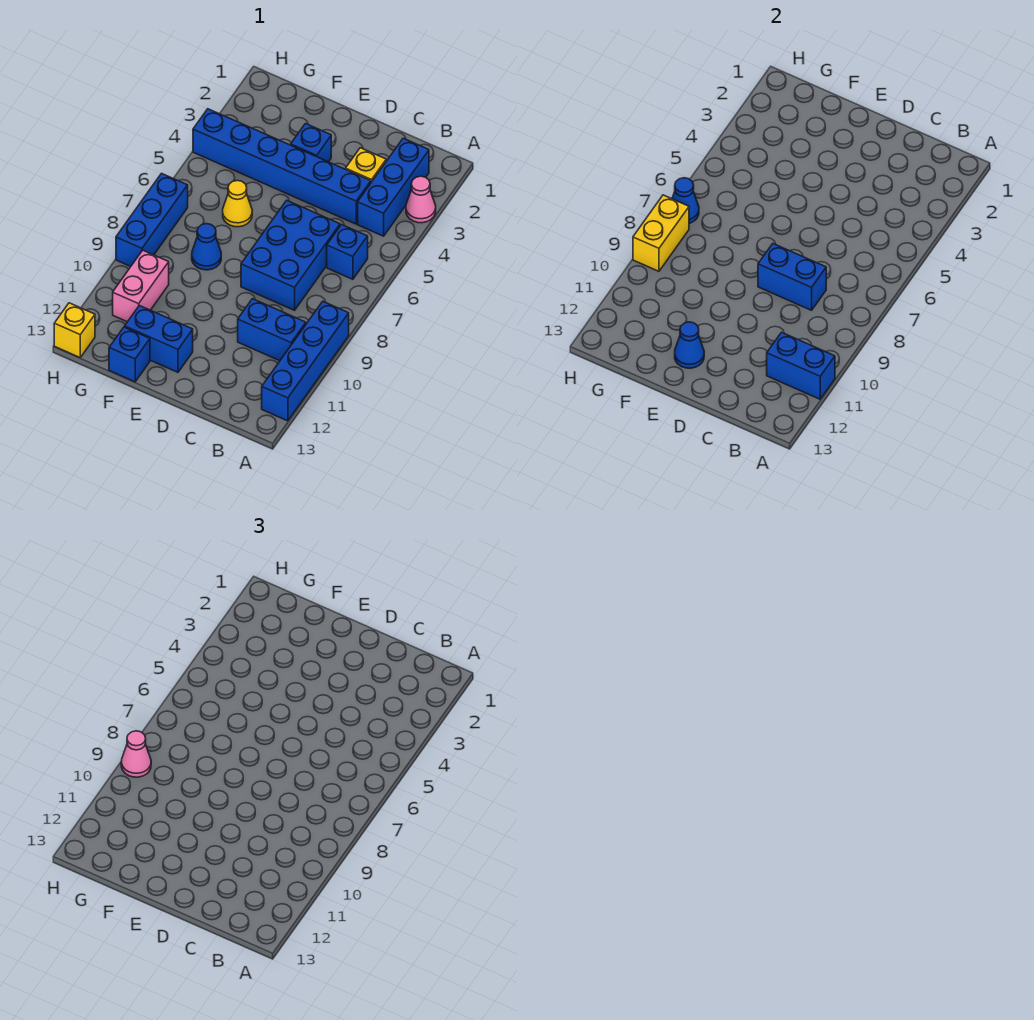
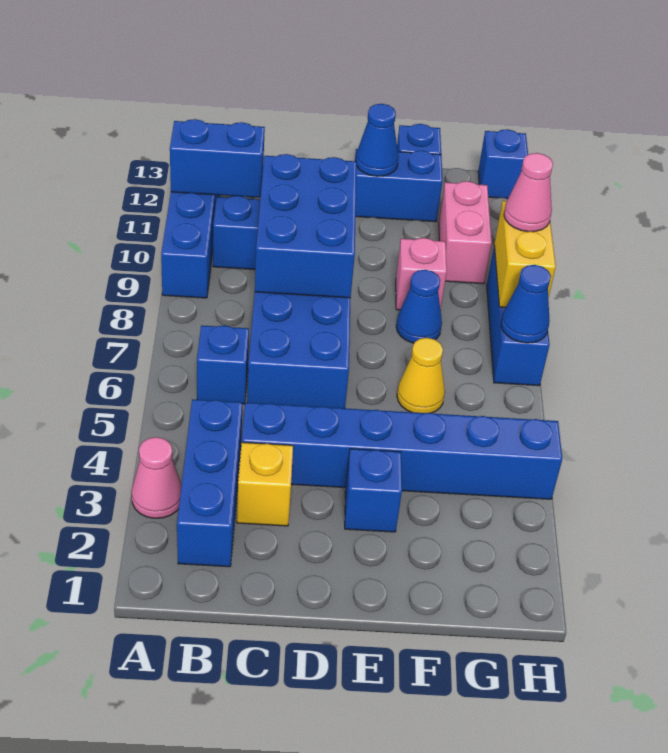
blue brick C8:D8 level 2 -> blue brick C8:D10 level 2
none -> pink brick F9 level 1
yellow brick H13 level 1 -> blue brick H13 level 1

